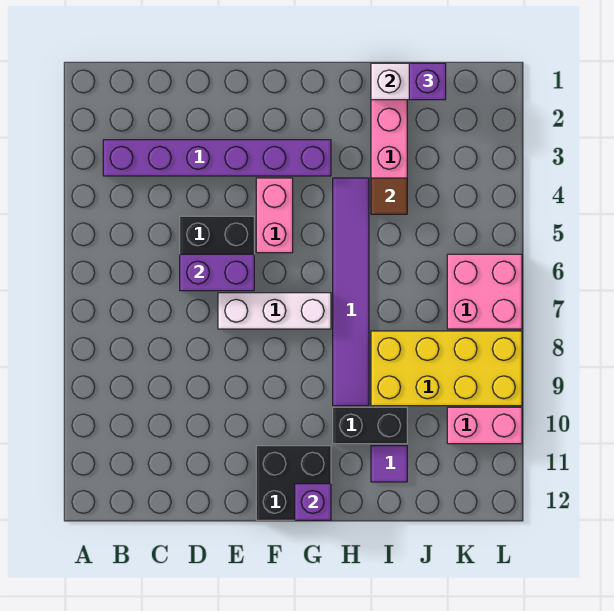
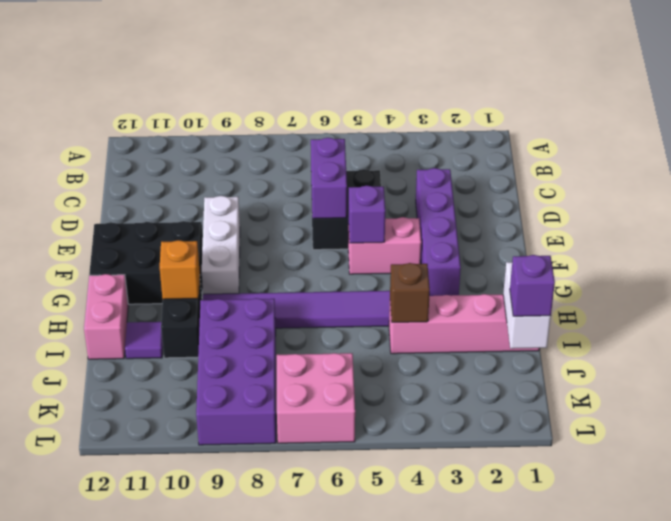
purple brick B3:G3 level 1 -> purple brick D3:G3 level 1
white brick E7:G7 level 1 -> white brick E9:G9 level 1
black brick F11:G12 level 1 -> black brick F10:G12 level 1
purple brick G12 level 2 -> purple brick F5 level 2
none -> orange brick H10 level 2
brown tile I4 level 2 -> brown brick I4 level 2
yellow brick I8:L9 level 1 -> purple brick I8:L9 level 1
pink brick K10:L10 level 1 -> pink brick H12:I12 level 1

